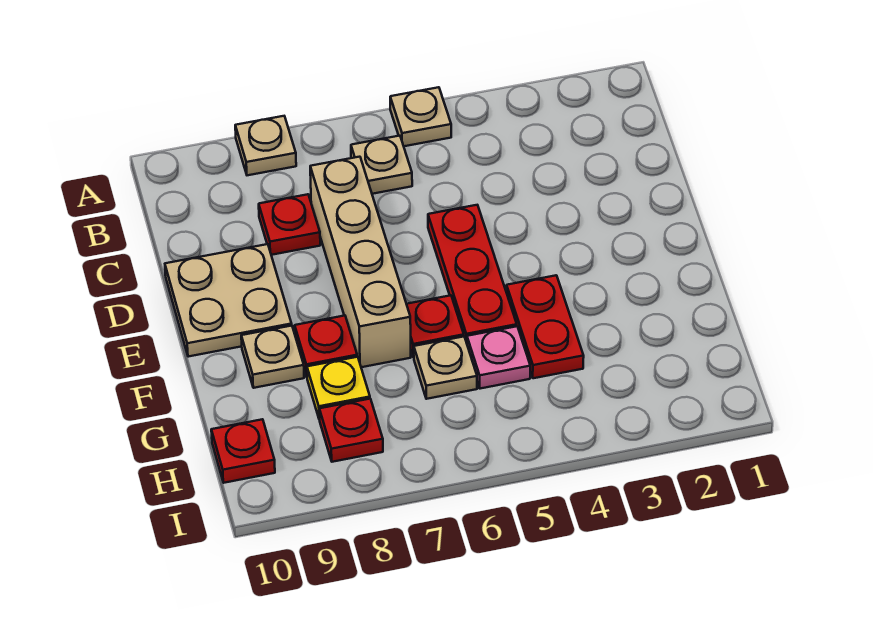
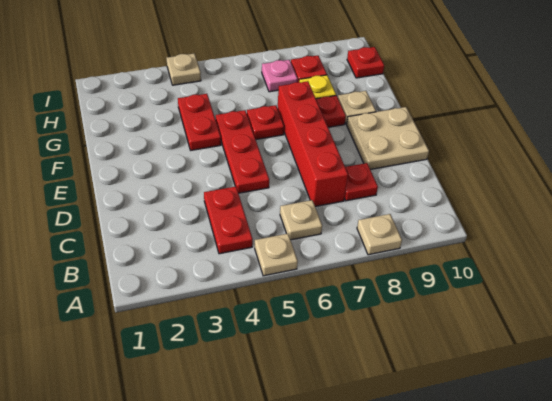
none -> red plate B4:C4 level 1
tan brick C7:F7 level 1 -> red brick C7:F7 level 1
pink plate G5 level 1 -> pink plate H7 level 1
tan plate G6 level 1 -> tan plate I4 level 1

